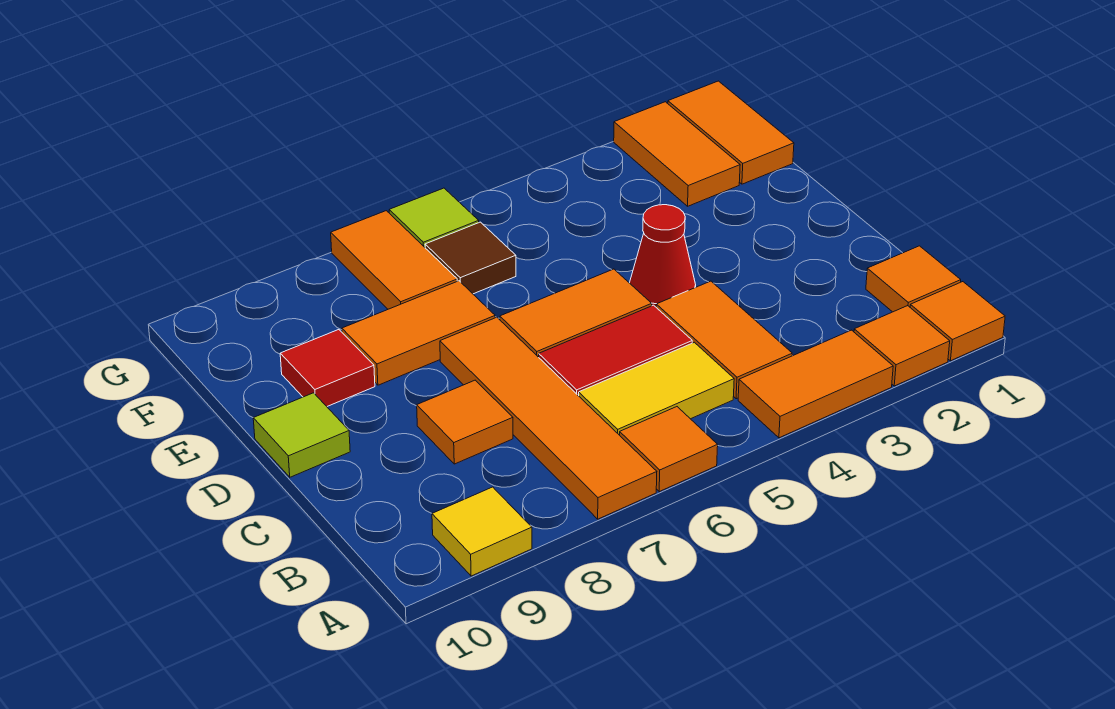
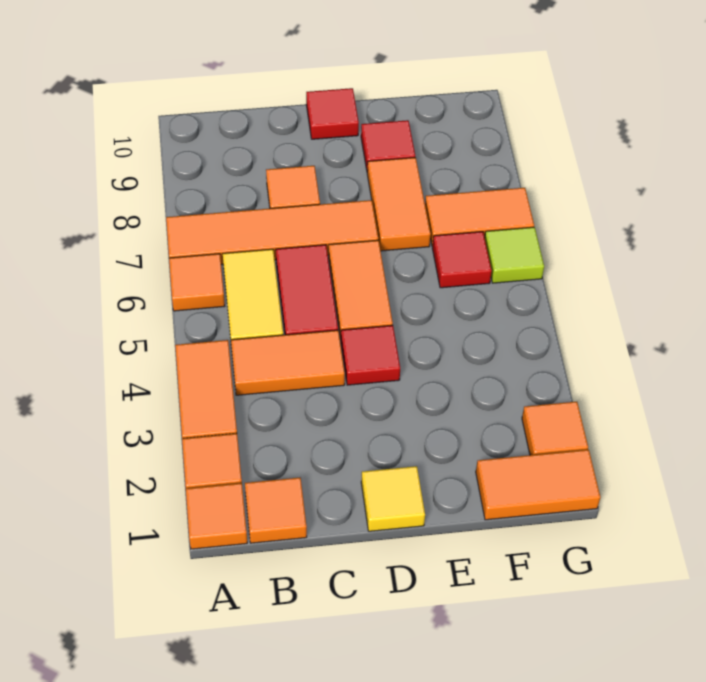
yellow tile A9 level 1 -> yellow tile D1 level 1
red cone D4 level 1 -> red tile D4 level 1
lime tile D10 level 1 -> red tile D10 level 1
orange tile F2:G2 level 1 -> orange tile G2 level 1
brown tile F6 level 1 -> red tile F6 level 1

